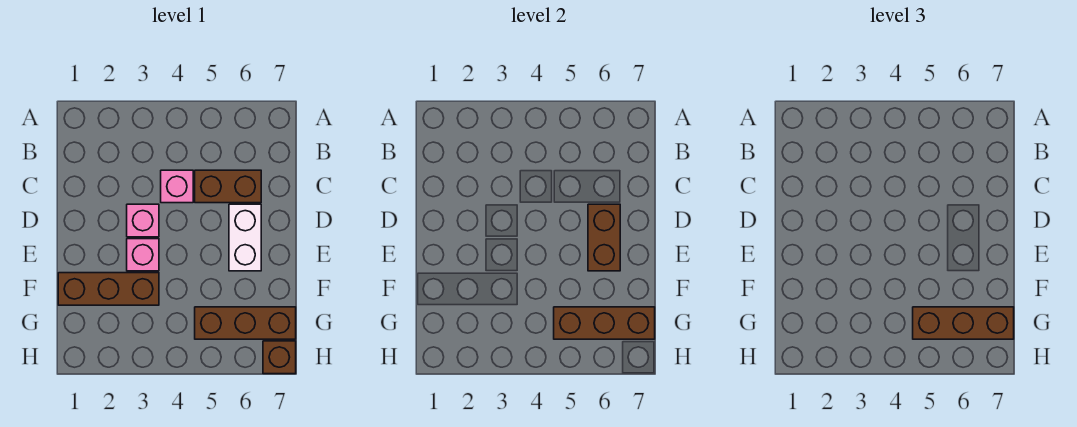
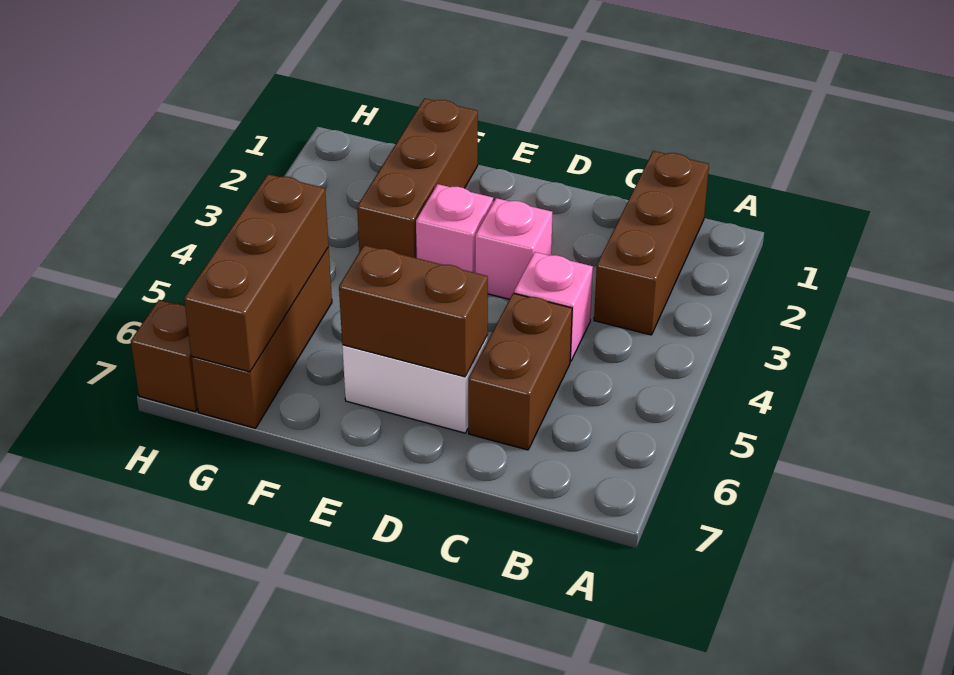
brown brick G5:G7 level 3 -> brown brick B1:B3 level 1

